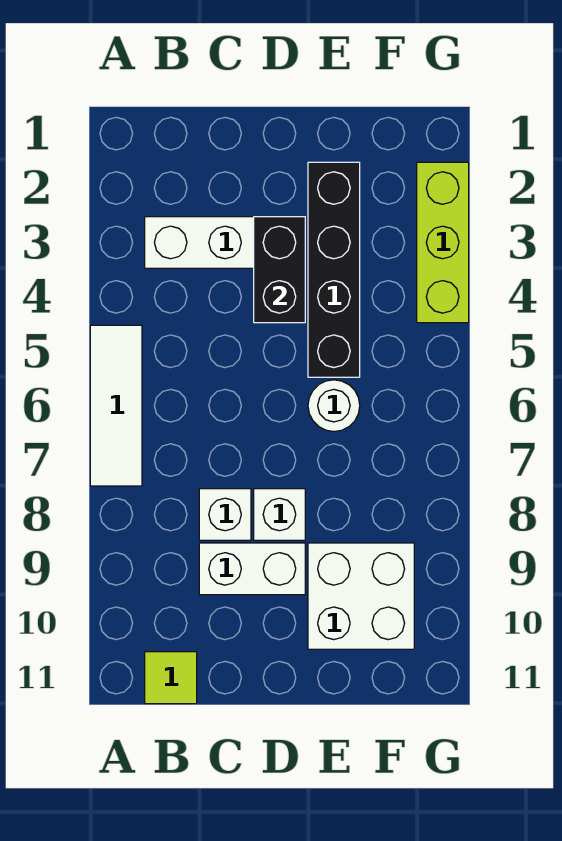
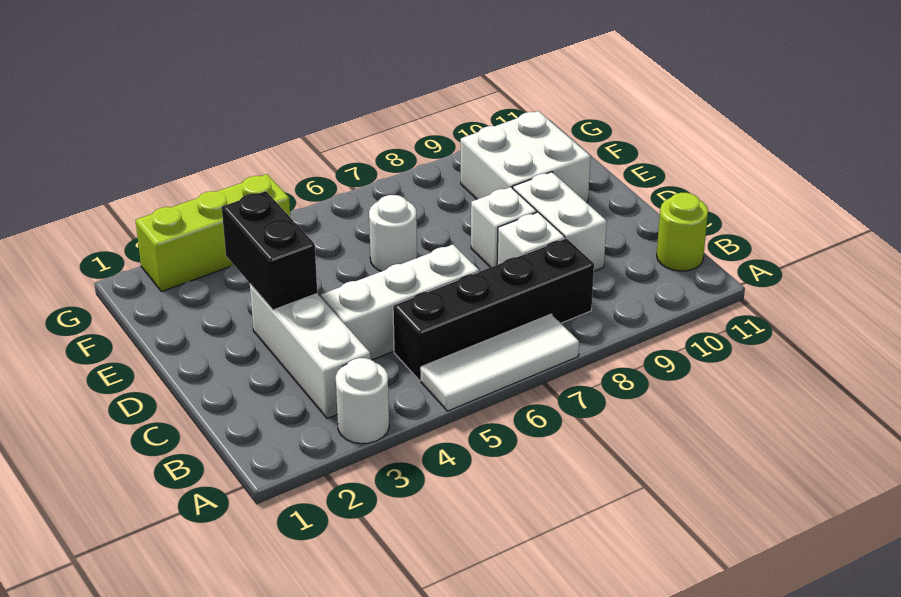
none -> white round brick A3 level 1
lime tile B11 level 1 -> lime round brick B11 level 1
none -> white brick C4:C6 level 1
black brick D3:D4 level 2 -> black brick D3:E3 level 2
black brick E2:E5 level 1 -> black brick B5:B8 level 1

